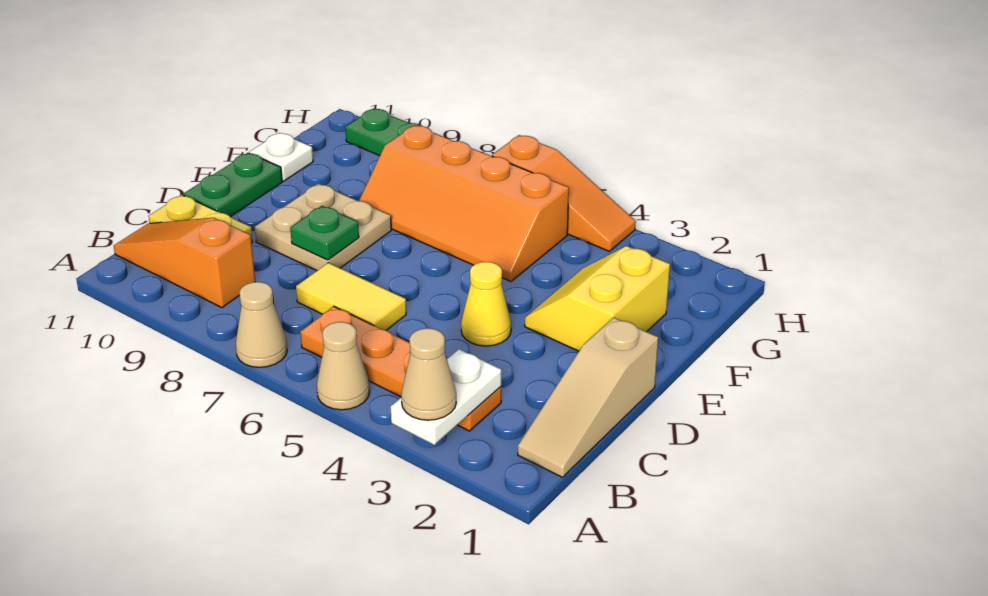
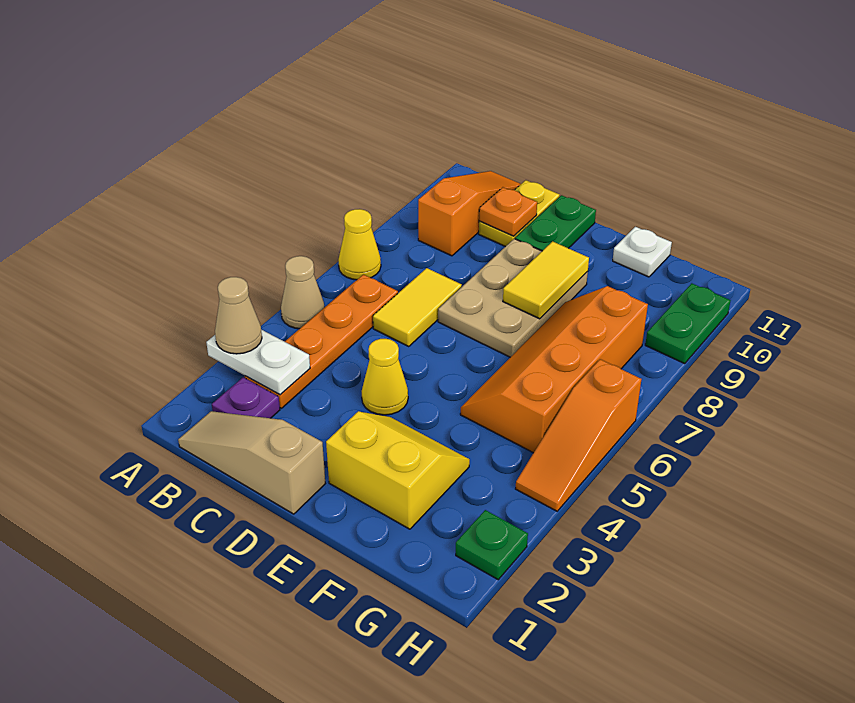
tan cone A7 level 1 -> yellow cone A7 level 1
none -> purple plate B2 level 1
none -> orange plate C10 level 2
tan plate D8:E9 level 1 -> tan plate D7:E9 level 1
green plate D8 level 2 -> green plate H2 level 1
green plate D11:E11 level 1 -> green plate D10:D11 level 1
none -> yellow tile E8:E9 level 2

